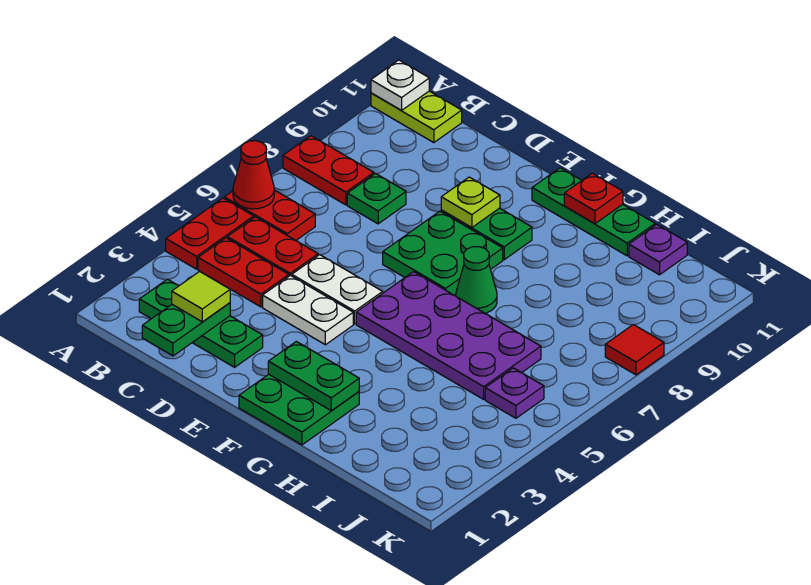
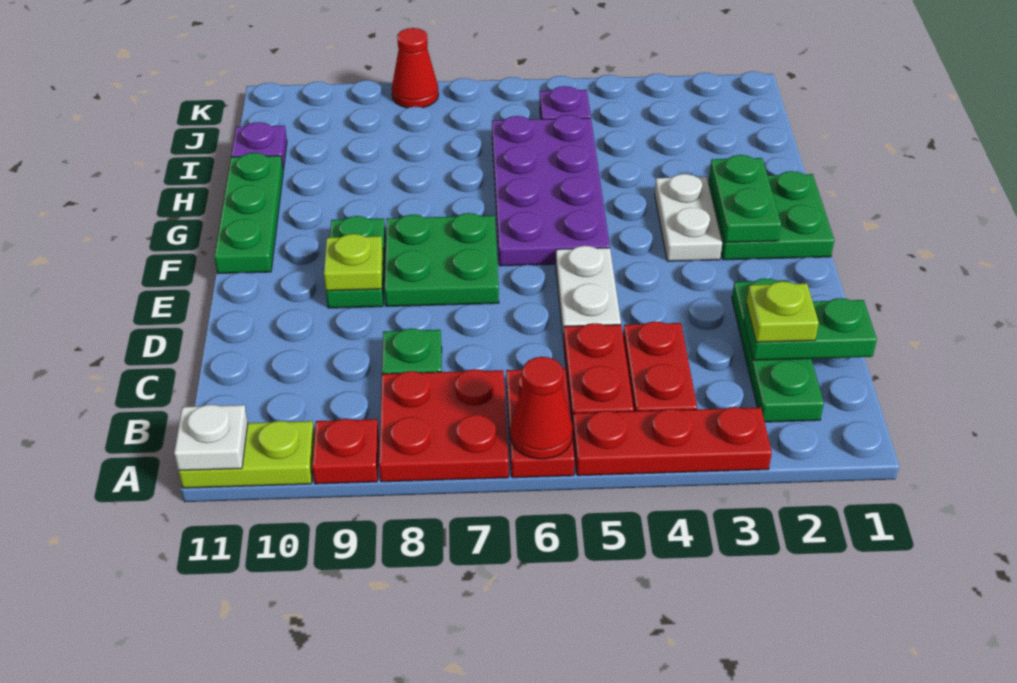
red plate A4:A5 level 1 -> red plate A3:A5 level 1
red plate A8:B8 level 1 -> red plate A7:B8 level 1
lime plate A11:B11 level 1 -> lime plate A10:A11 level 1
lime tile C2 level 3 -> lime plate C2 level 3
white plate D4:E4 level 1 -> white plate F3:G3 level 1
green cone G7 level 1 -> none
red plate G11 level 2 -> red plate A9 level 1
red tile K8 level 1 -> red cone K8 level 1

